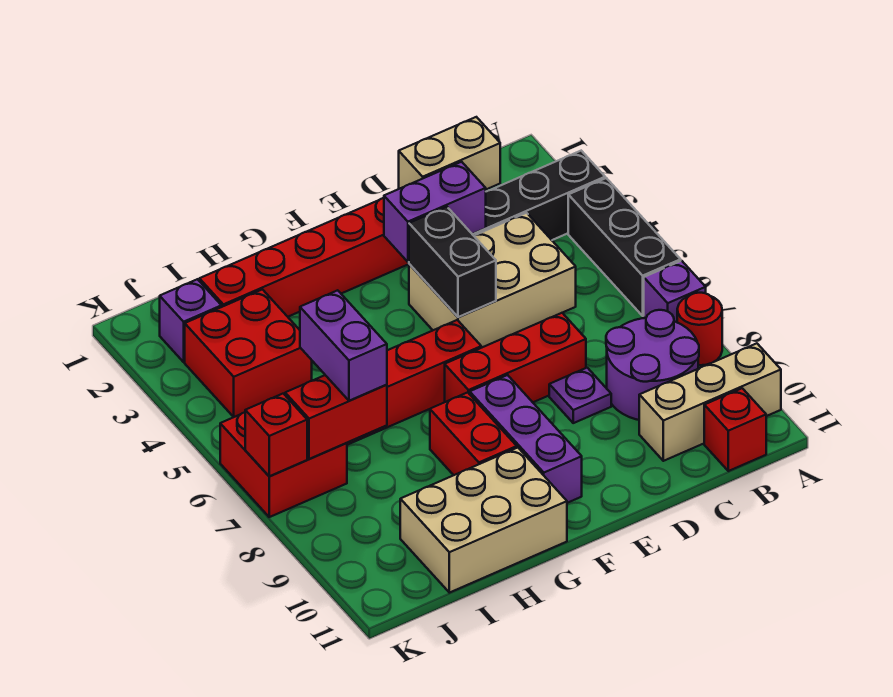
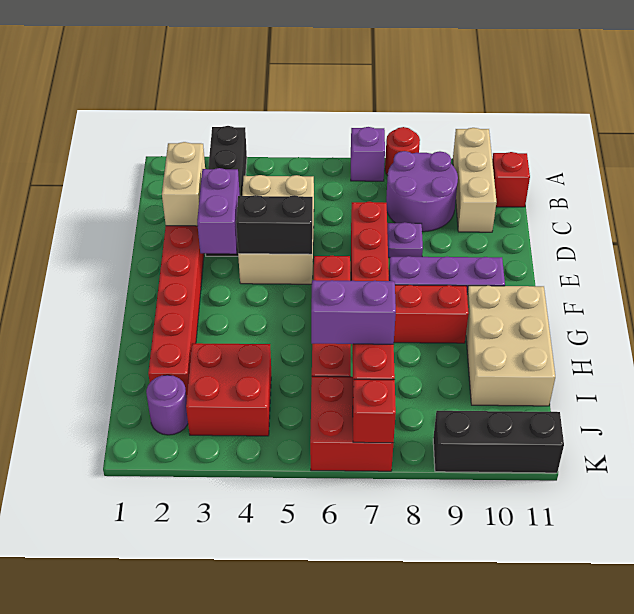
black brick A4:A6 level 1 -> black brick K9:K11 level 1
purple brick J2 level 1 -> purple round brick J2 level 1

